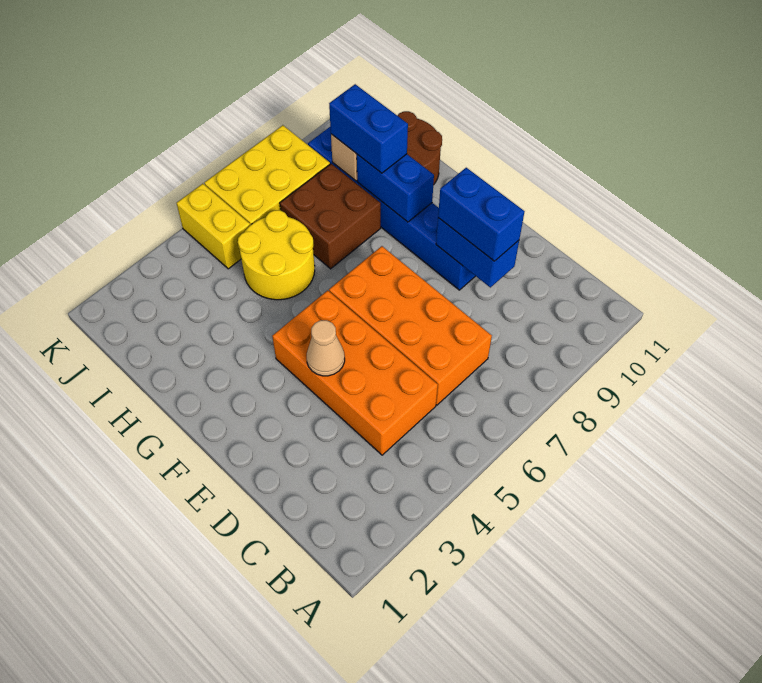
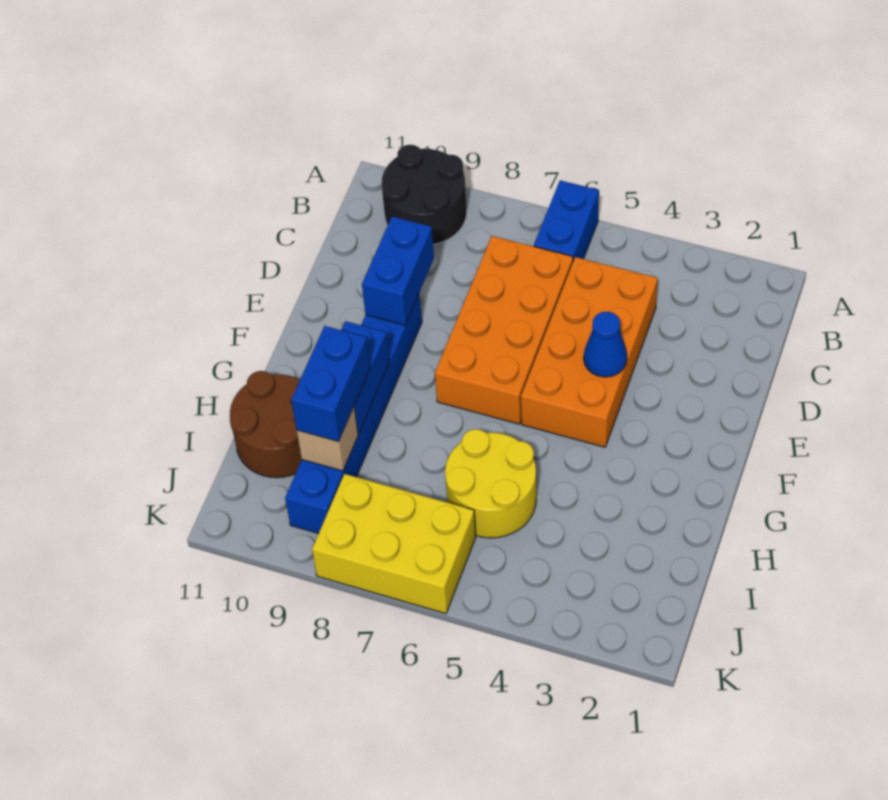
none -> black round brick A9:B10 level 1
blue brick D9:E9 level 3 -> blue brick A6:B6 level 1
tan cone E4 level 2 -> blue cone E4 level 2
brown brick H7:I8 level 1 -> none
yellow brick J5:K5 level 1 -> none

